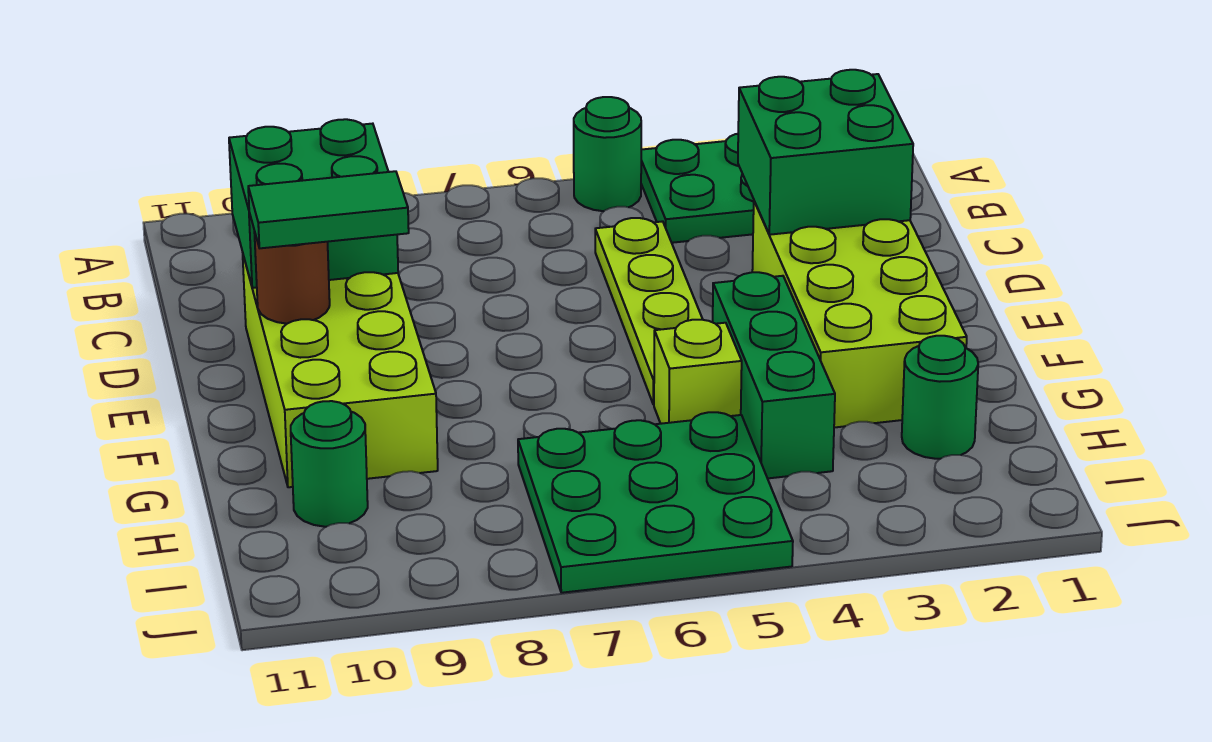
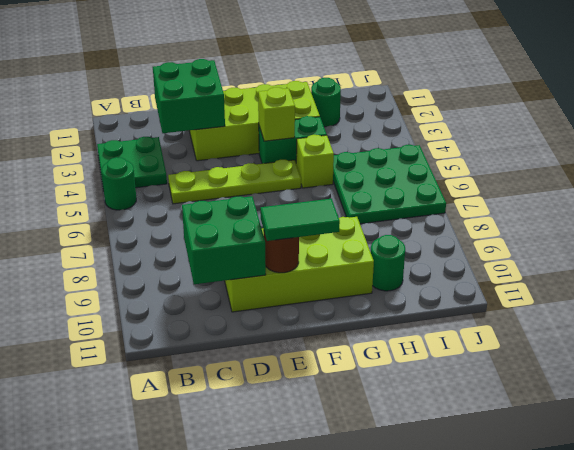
green tile E9:E10 level 3 -> green tile E10:F10 level 3
green brick F4:H4 level 1 -> green brick F4:G4 level 1
none -> lime brick F4 level 2

